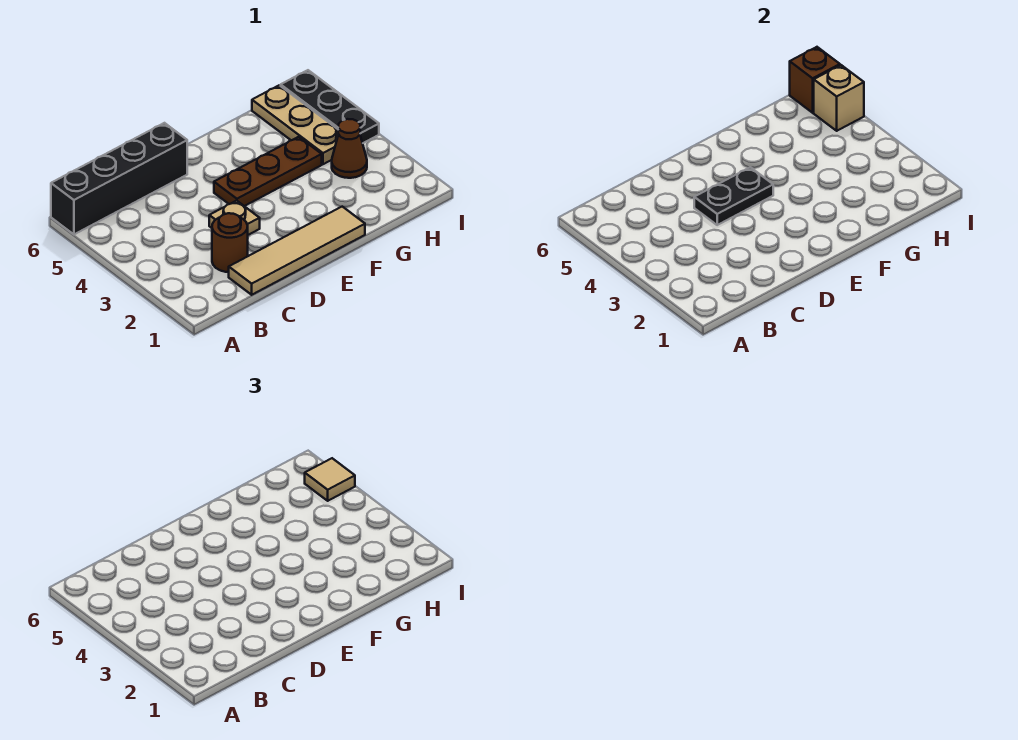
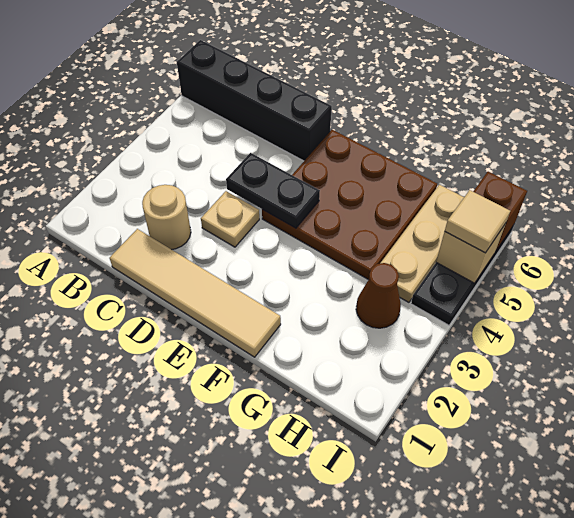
brown round brick C2 level 1 -> tan round brick C2 level 1
brown plate E4:G4 level 1 -> brown plate E4:G6 level 1

